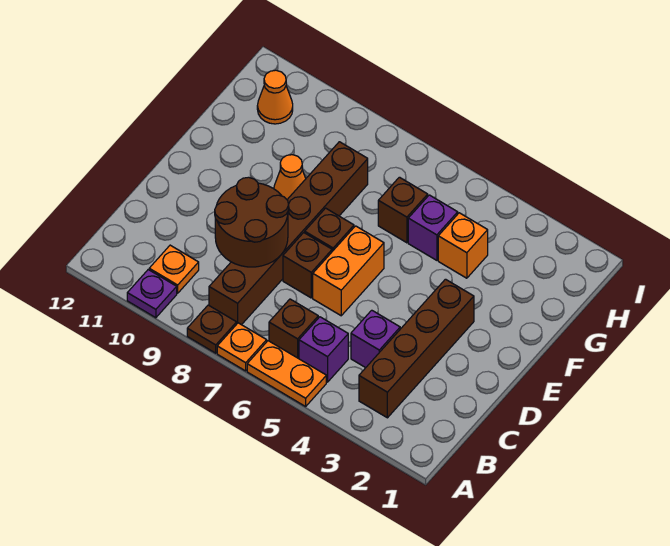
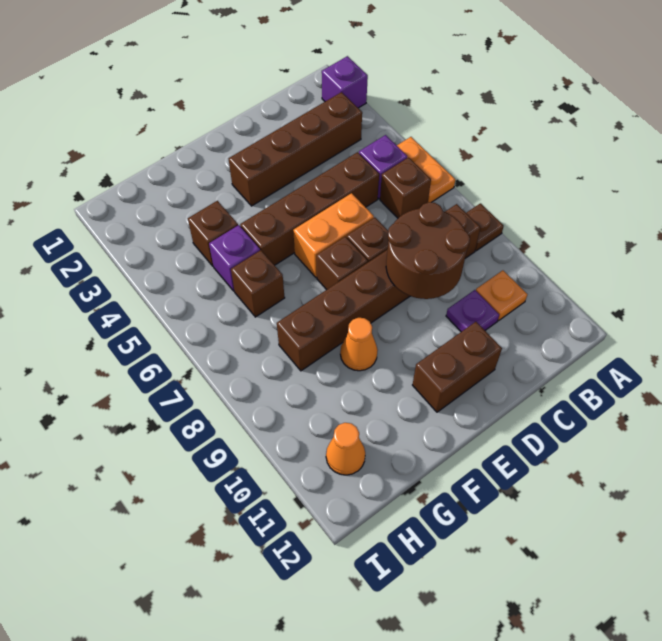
orange plate A7 level 1 -> none
purple plate A10 level 1 -> purple plate C10 level 1
purple brick C4 level 1 -> purple brick A2 level 1
none -> brown brick C5:F5 level 1
none -> brown brick D11:E11 level 1
orange brick G4 level 1 -> brown brick G4 level 1

